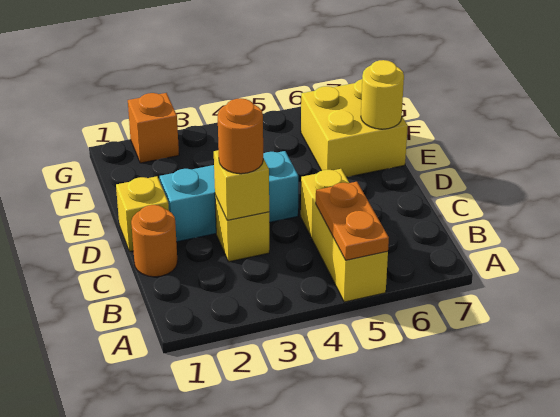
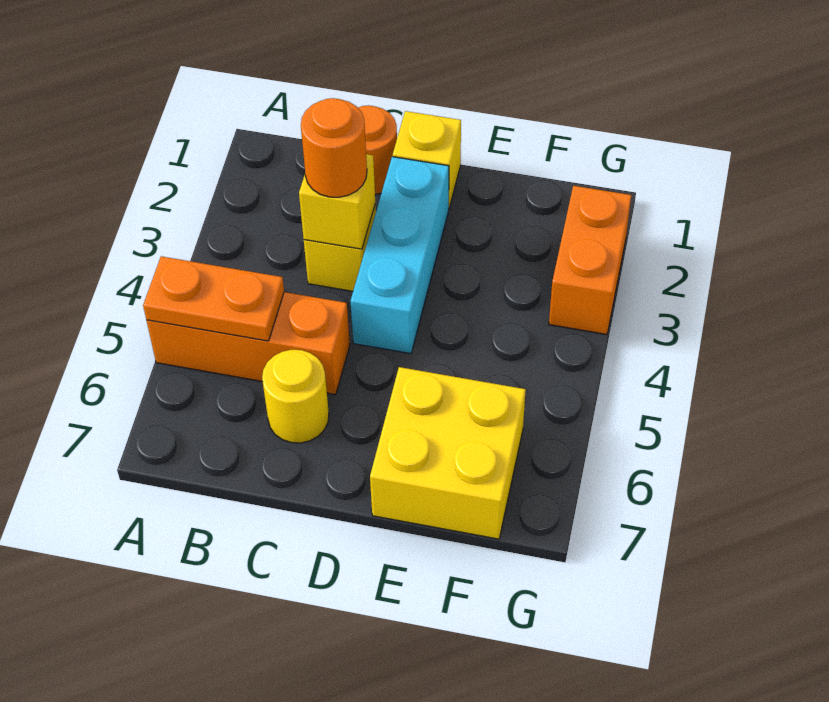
yellow brick A5:C5 level 1 -> orange brick A5:C5 level 1
yellow round brick E7 level 2 -> yellow round brick C6 level 1
orange brick G2 level 1 -> orange brick G2:G3 level 1

